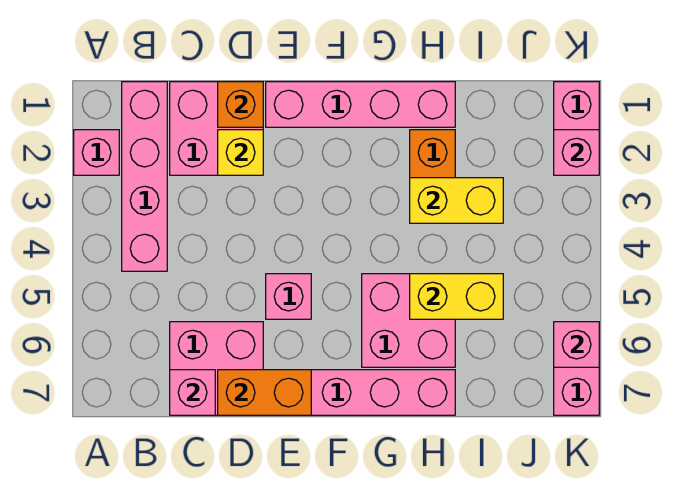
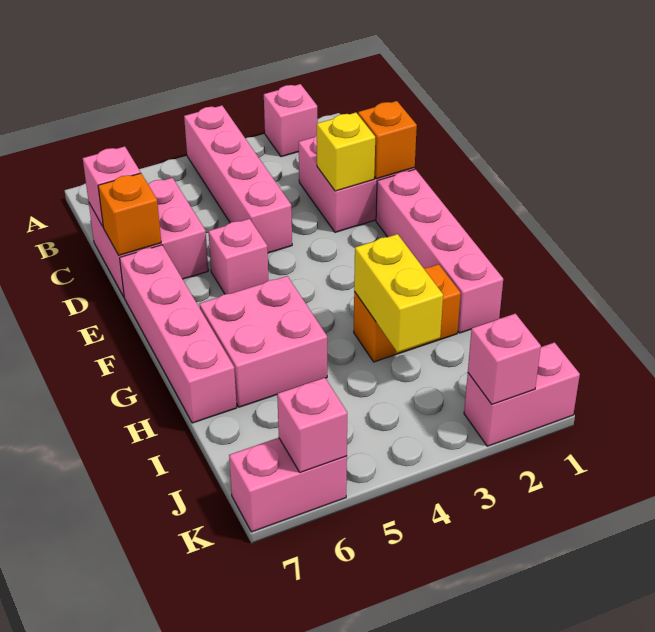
pink brick B1:B4 level 1 -> pink brick A4:D4 level 1
orange brick D7:E7 level 2 -> orange brick D7 level 2
yellow brick H5:I5 level 2 -> none

